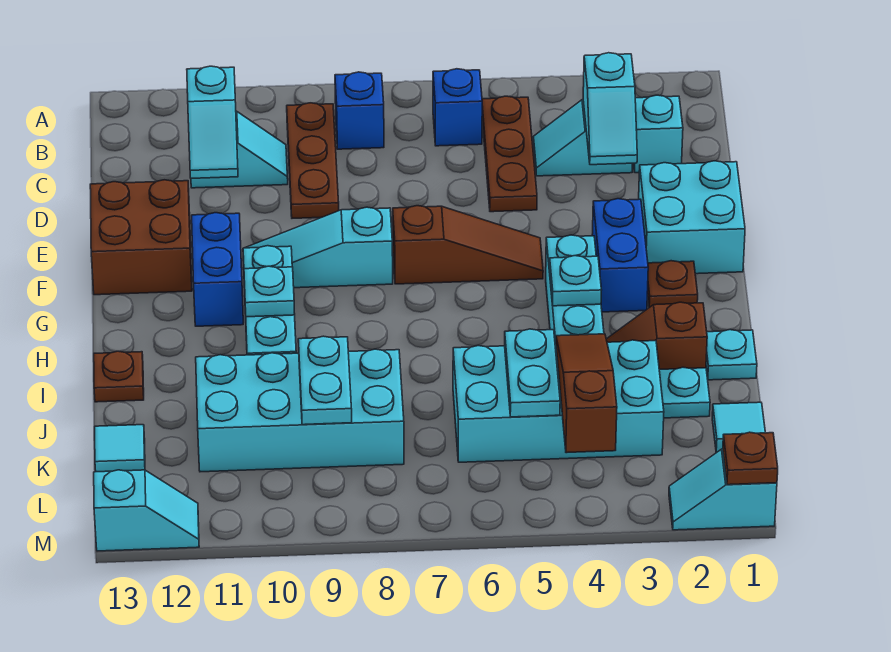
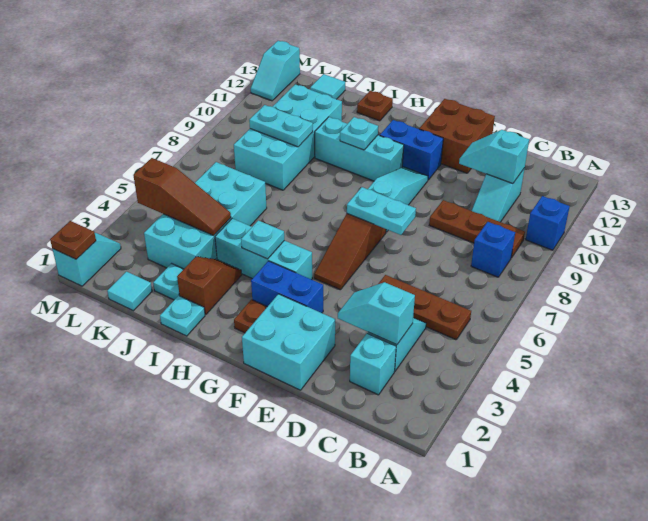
blue brick B6 level 1 -> blue brick A10 level 1
cyan plate J5:K5 level 2 -> cyan plate E7:F7 level 2

